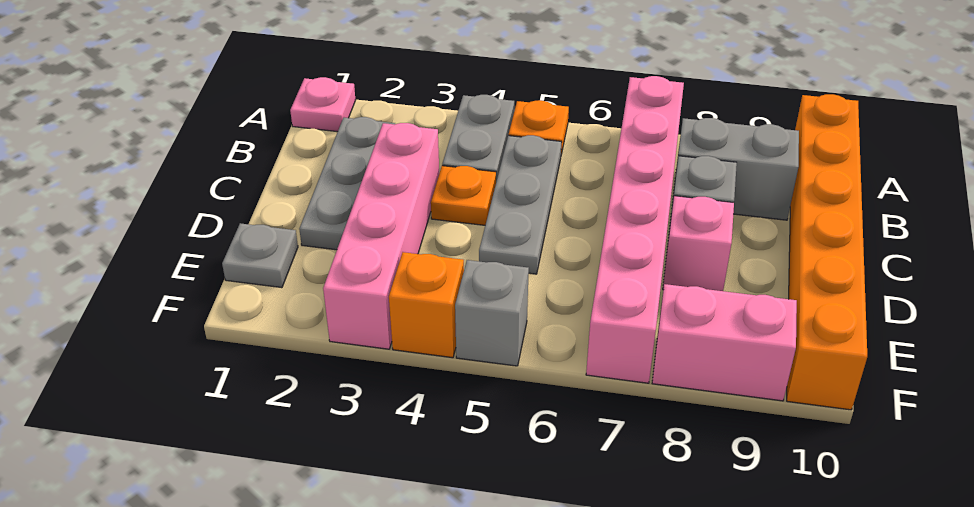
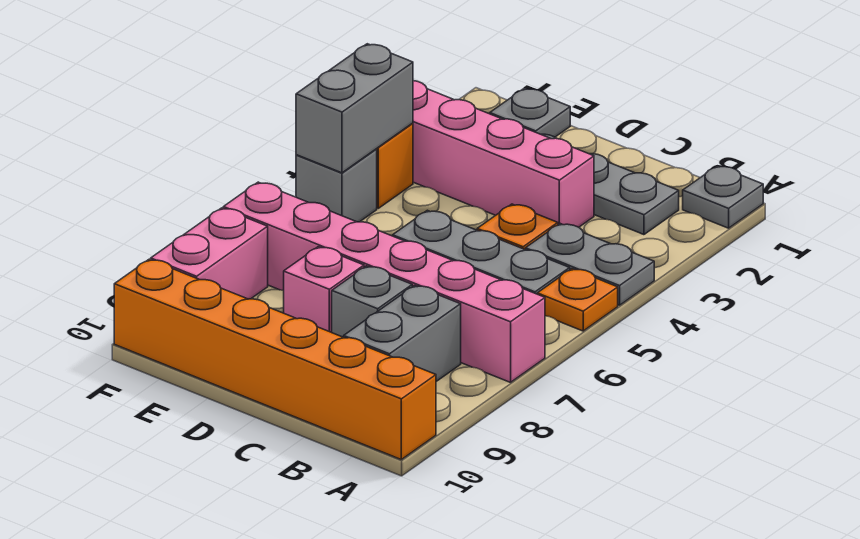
pink plate A1 level 1 -> grey plate A1 level 1
none -> grey brick F4:F5 level 2

